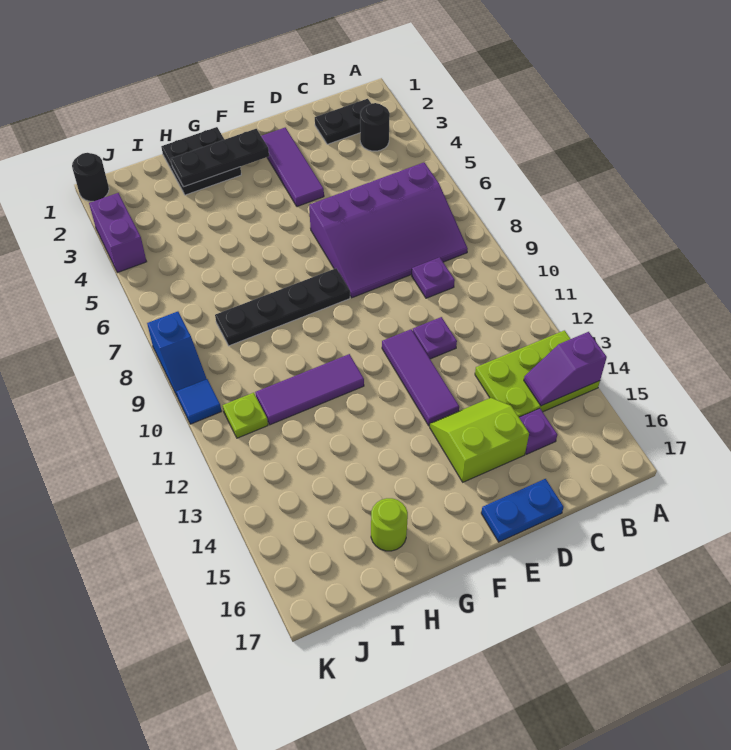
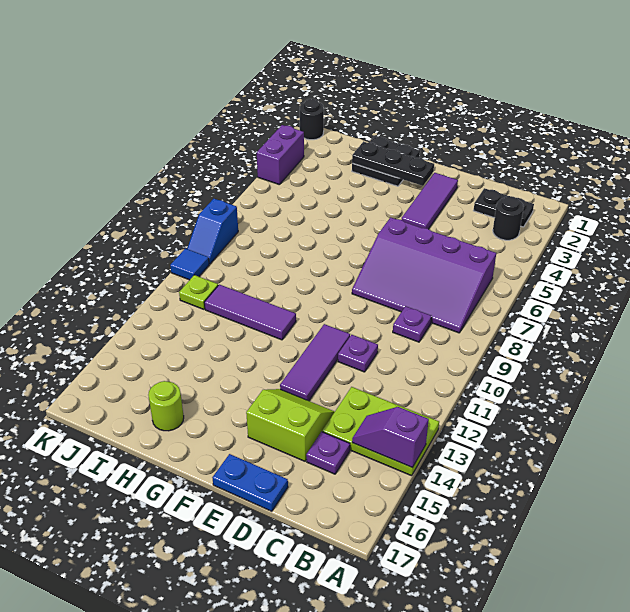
black plate F8:I8 level 1 -> none

